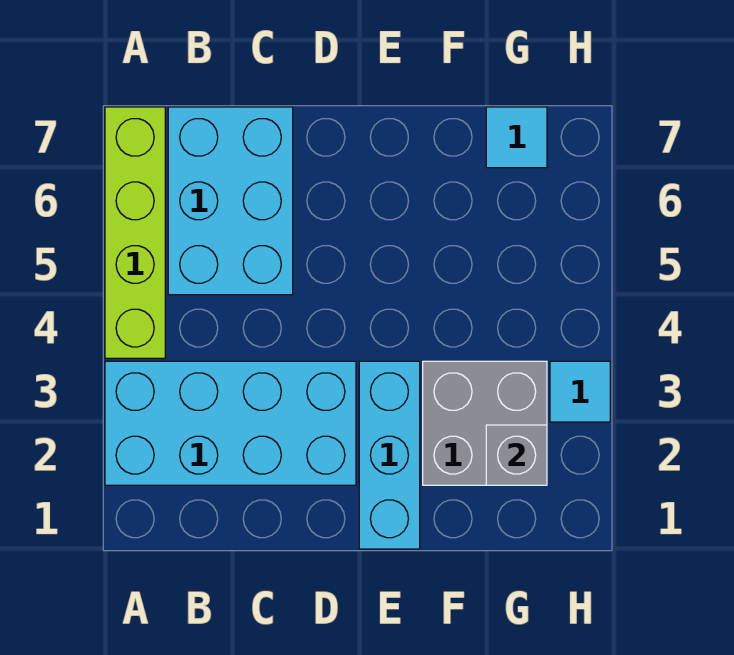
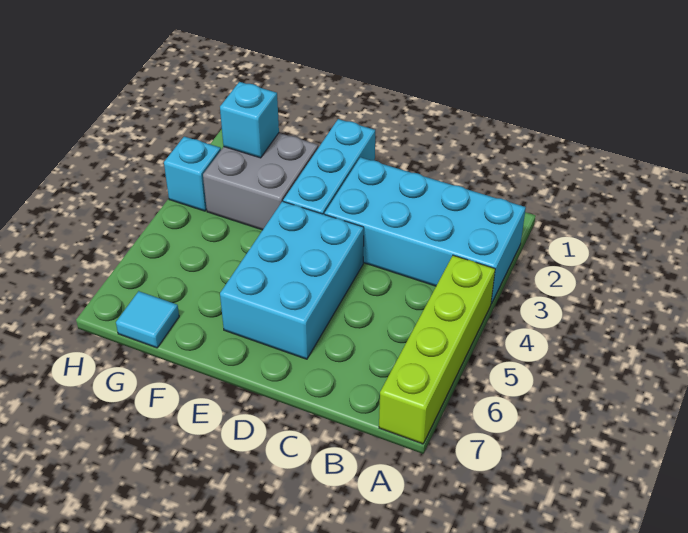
cyan brick B5:C7 level 1 -> cyan brick D4:E6 level 1
grey brick G2 level 2 -> cyan brick G2 level 2
cyan tile H3 level 1 -> cyan brick H3 level 1

